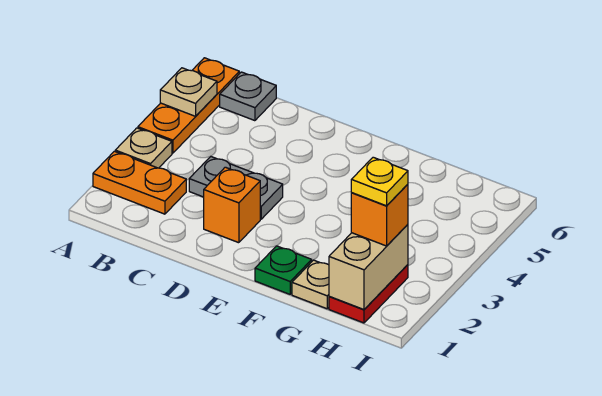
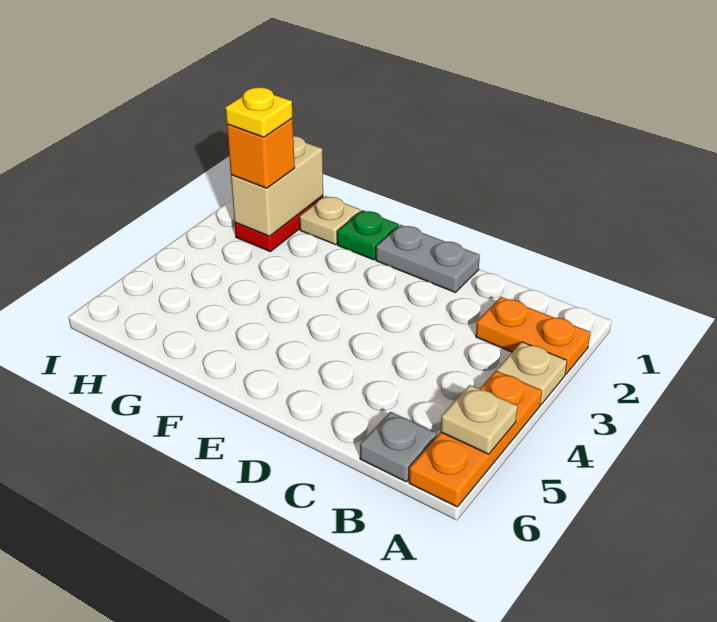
grey plate C3:D3 level 1 -> grey plate D1:E1 level 1
orange brick D2 level 1 -> none

